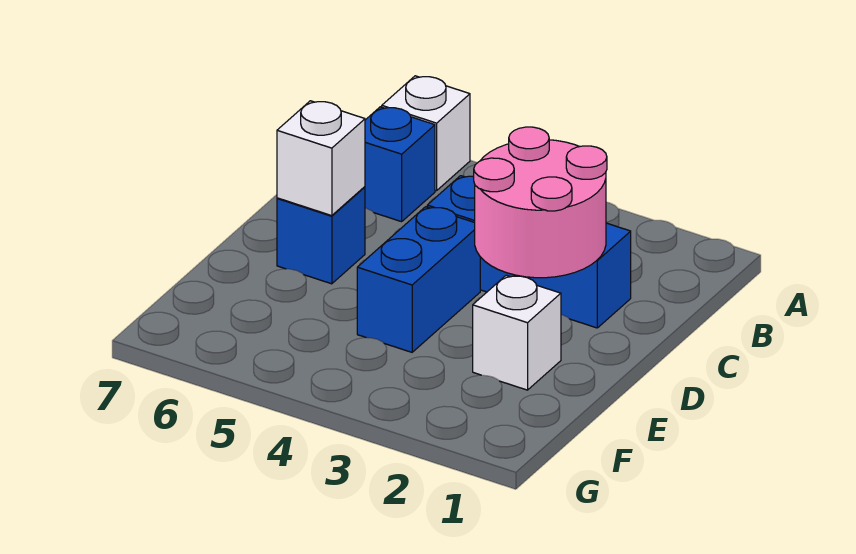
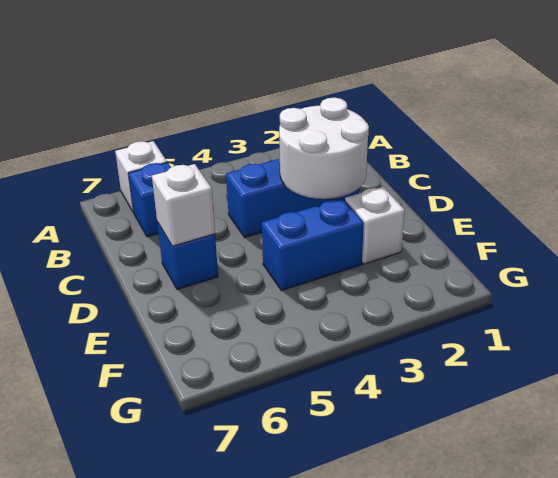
pink round brick C2:D3 level 2 -> white round brick C2:D3 level 2
blue brick D4:E4 level 1 -> blue brick E3:E4 level 1

